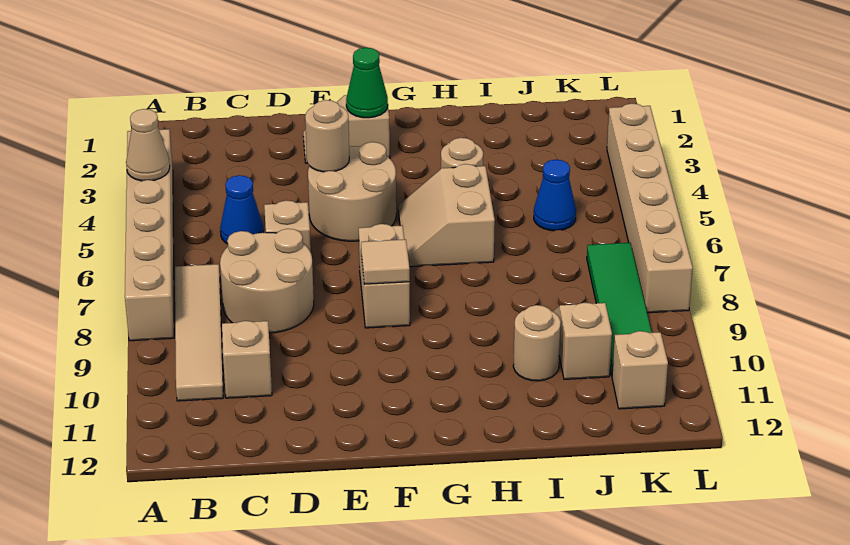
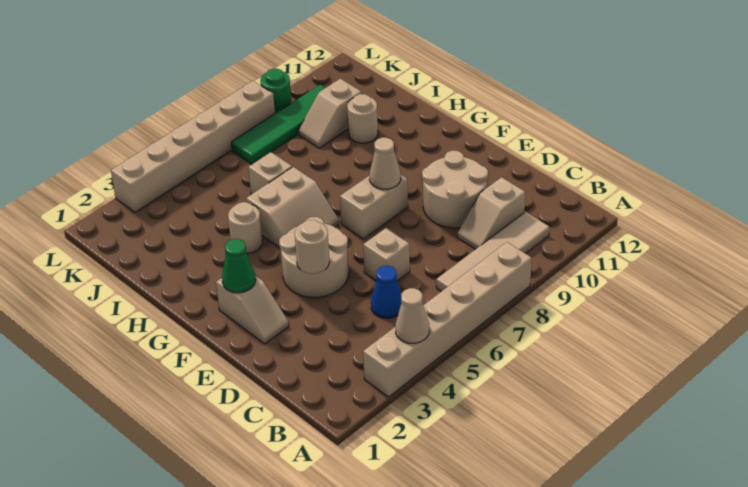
tan round brick C7:D8 level 1 -> tan round brick D9:E10 level 1
tan tile F8 level 2 -> tan cone F8 level 2
blue cone J5 level 1 -> none
tan brick K11 level 1 -> tan brick I6 level 1
none -> green round brick L9 level 1

